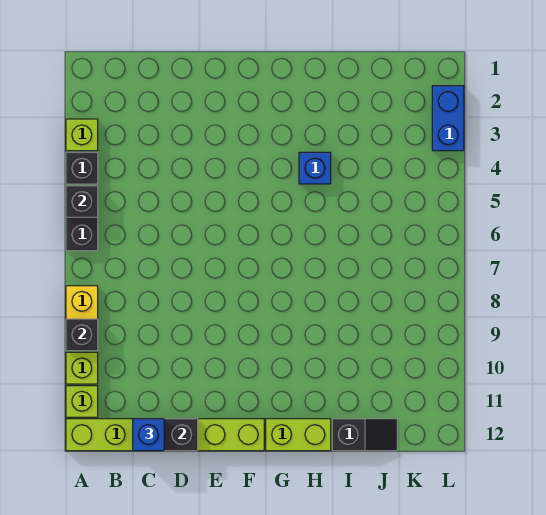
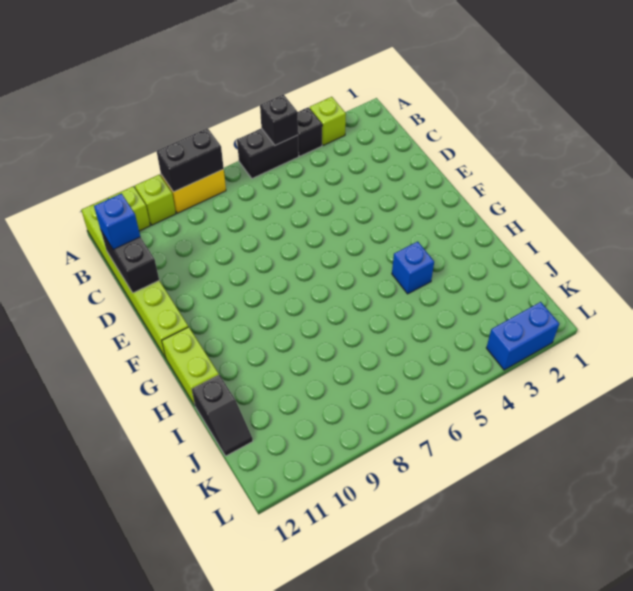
black brick A9 level 2 -> black brick A8:A9 level 2

